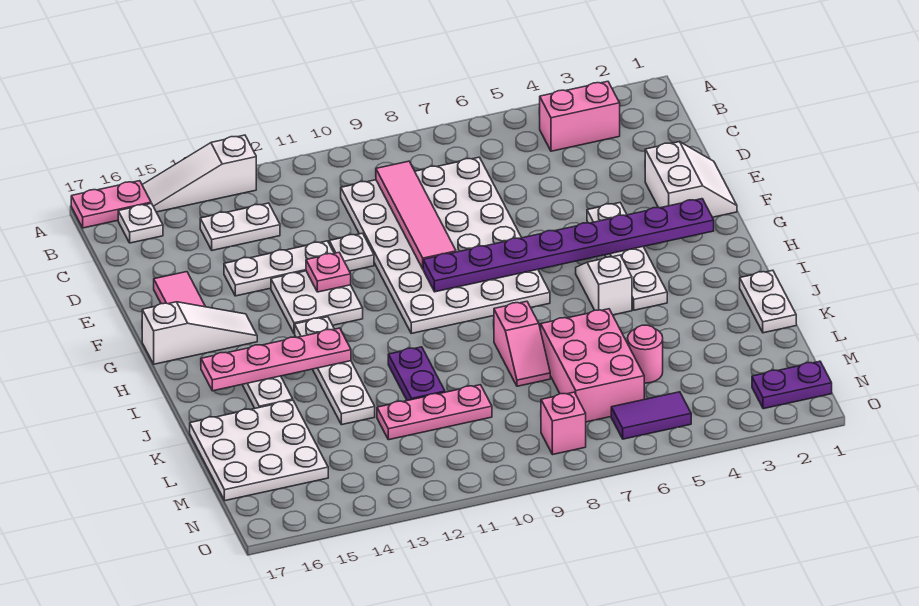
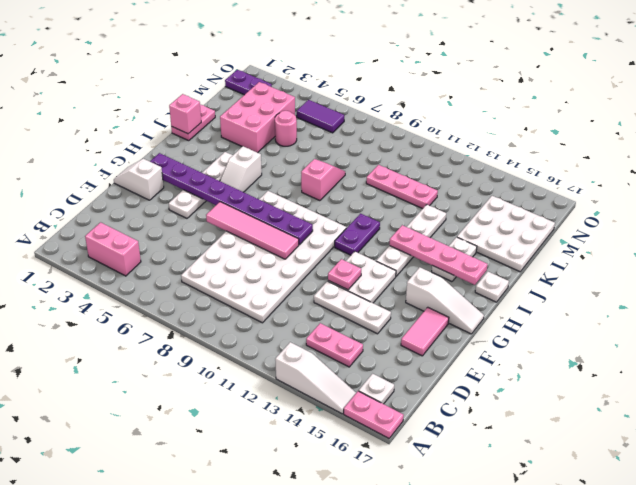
pink tile C9:F9 level 2 -> pink tile F6:F9 level 2
white plate C13:C14 level 1 -> pink plate C13:C14 level 1
white slope E1:F2 level 1 top 2 -> white slope F1:F2 level 1 top 2
white plate E11 level 1 -> white plate I17 level 1
white slope G15:G17 level 1 top 17 -> white slope G15:G17 level 1 top 15
white plate J1:K1 level 1 -> pink plate J1:K1 level 1
purple plate J11:K11 level 1 -> purple plate H11:I11 level 1
pink brick K6:M7 level 1 -> pink brick K3:M4 level 1
pink brick N8 level 1 -> pink brick J1 level 2

